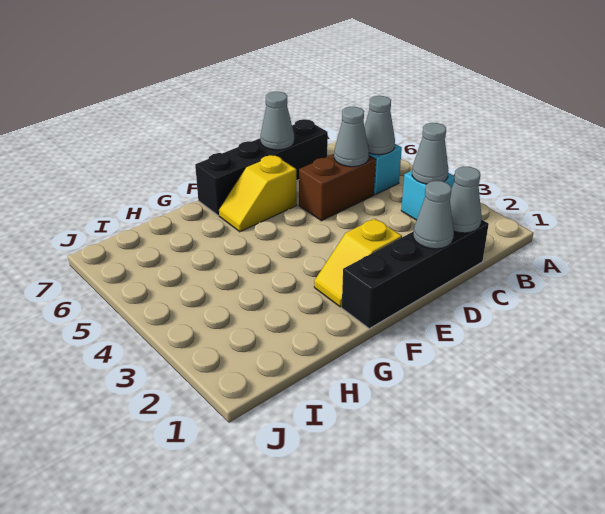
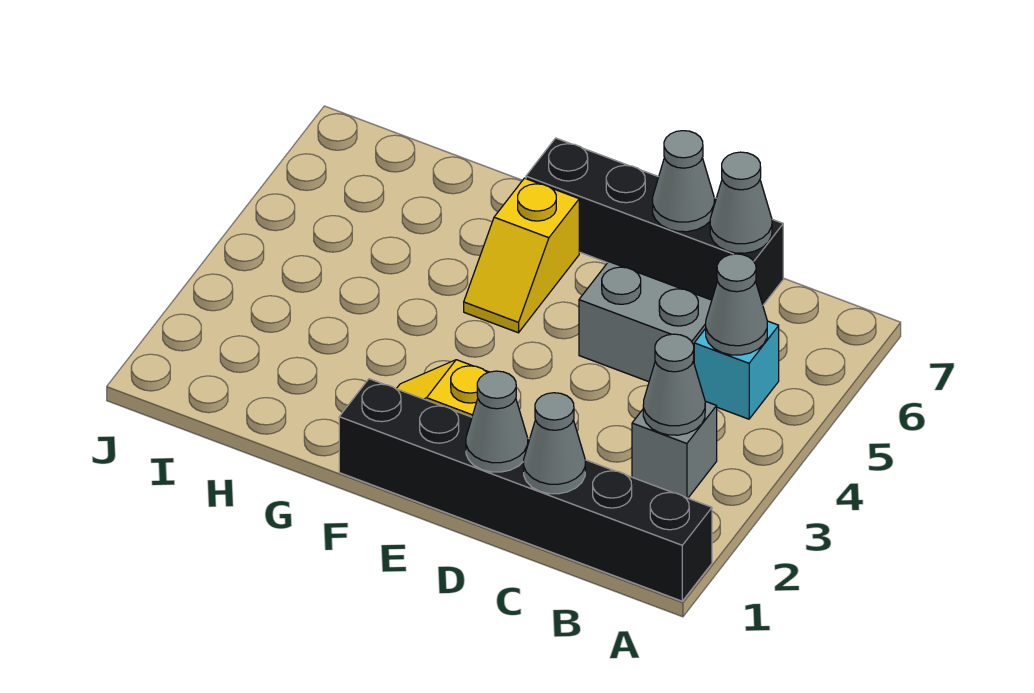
cyan brick B3 level 1 -> grey brick B3 level 1
black brick C1:F1 level 1 -> black brick A1:F1 level 1
brown brick C5:D5 level 1 -> grey brick C5:D5 level 1
grey cone C5 level 2 -> grey cone C7 level 2
yellow slope E6:F6 level 1 top E -> yellow slope F5:F6 level 1 top 6

